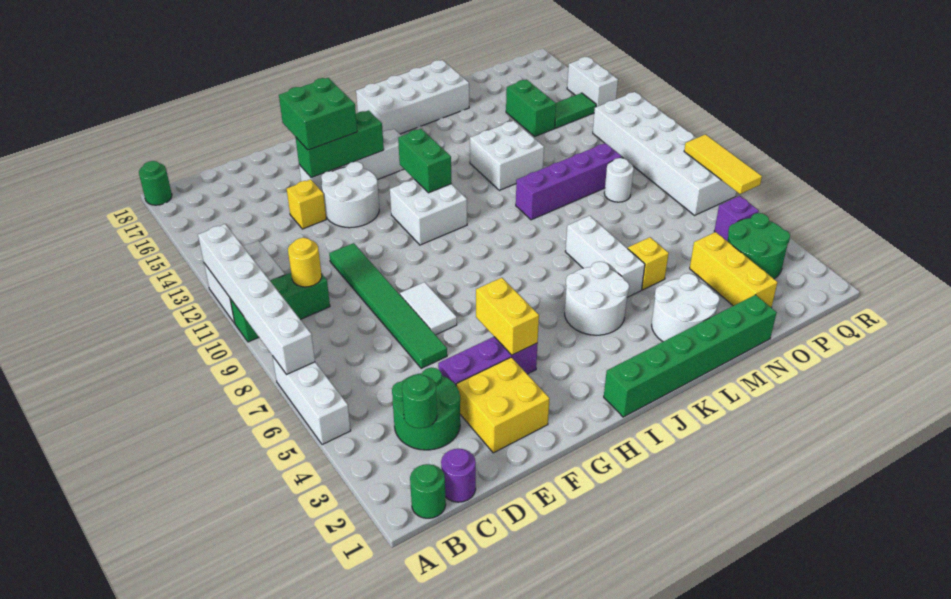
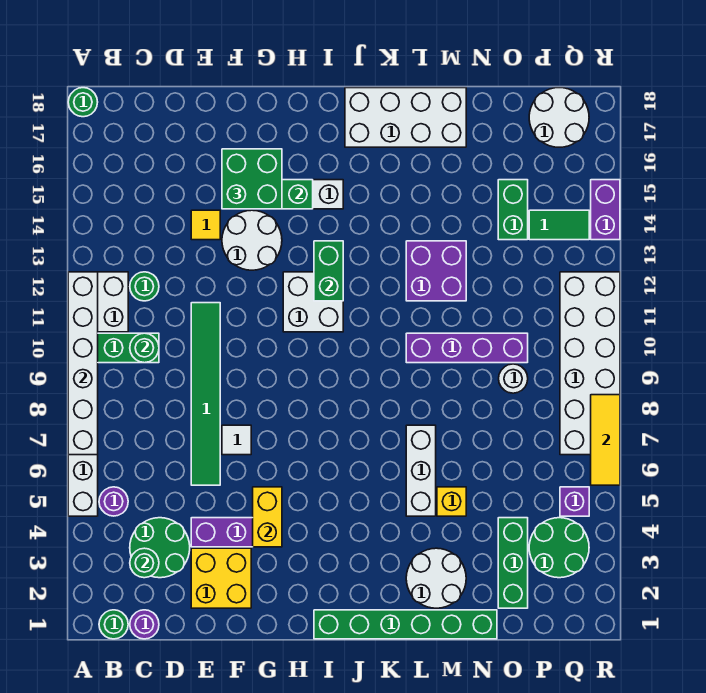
none -> purple round brick B5 level 1
yellow round brick C10 level 2 -> green round brick C10 level 2
none -> green round brick C12 level 1
yellow brick E14 level 1 -> yellow tile E14 level 1
white tile F7:F8 level 1 -> white tile F7 level 1
white round brick J4:K5 level 1 -> white round brick P17:Q18 level 1
white brick L12:M13 level 1 -> purple brick L12:M13 level 1
yellow brick O2:O4 level 1 -> green brick O2:O4 level 1
white brick R14:R15 level 1 -> purple brick R14:R15 level 1

